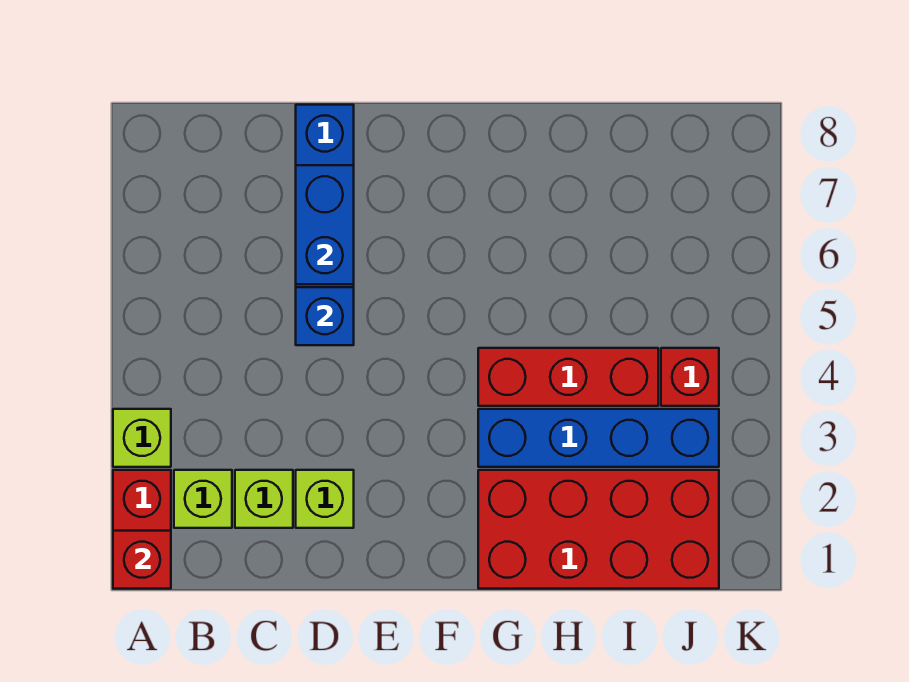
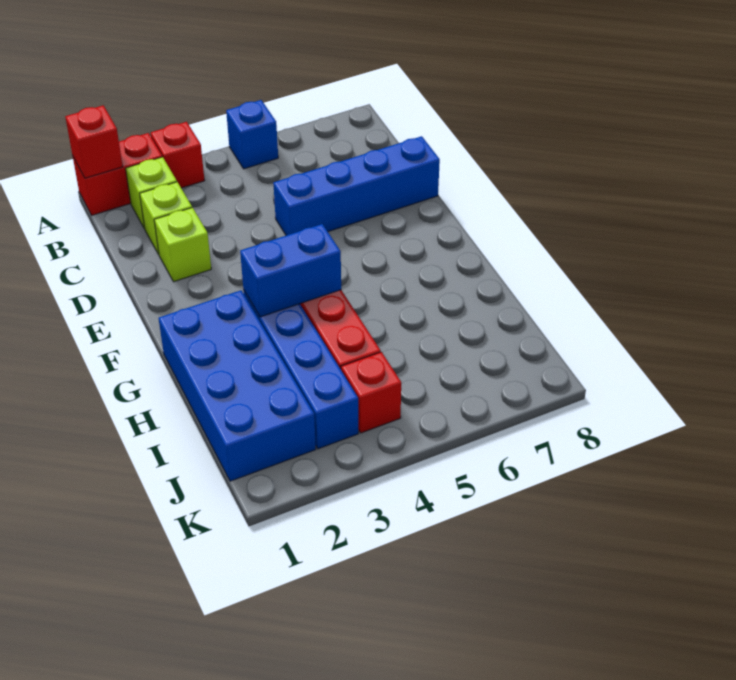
lime brick A3 level 1 -> red brick A3 level 1
blue brick D5 level 2 -> blue brick A5 level 1
blue brick D6:D7 level 2 -> blue brick G3:G4 level 2
red brick G1:J2 level 1 -> blue brick G1:J2 level 1

